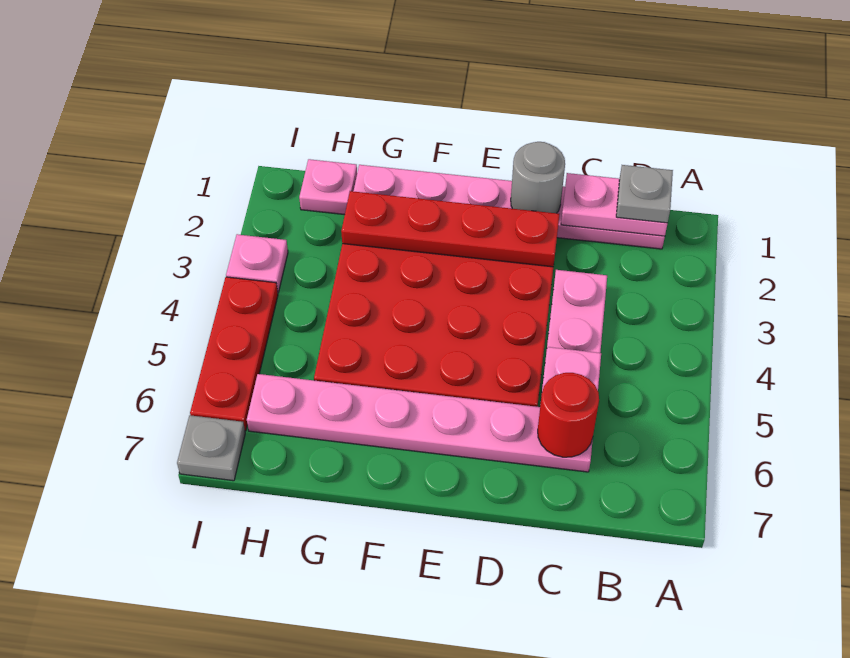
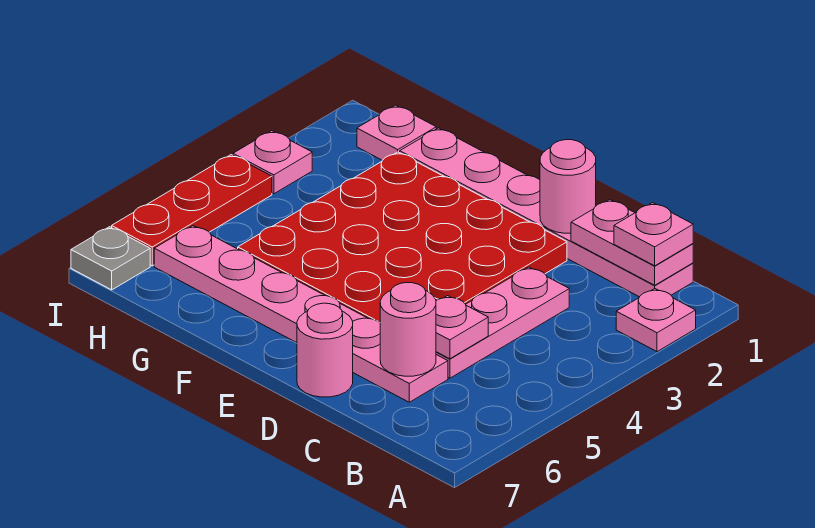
none -> pink plate A2 level 1
grey plate B1 level 3 -> pink plate B1 level 3
red round brick C6 level 2 -> pink round brick C6 level 2
grey round brick D1 level 2 -> pink round brick D1 level 2
red plate D2:G2 level 2 -> none
none -> pink round brick D7 level 1

